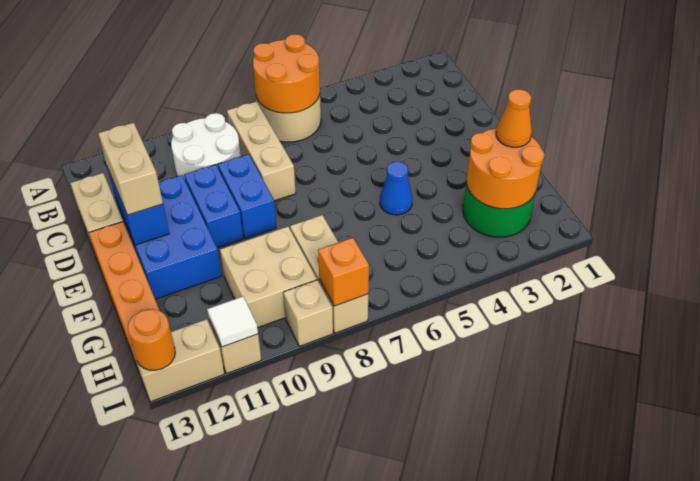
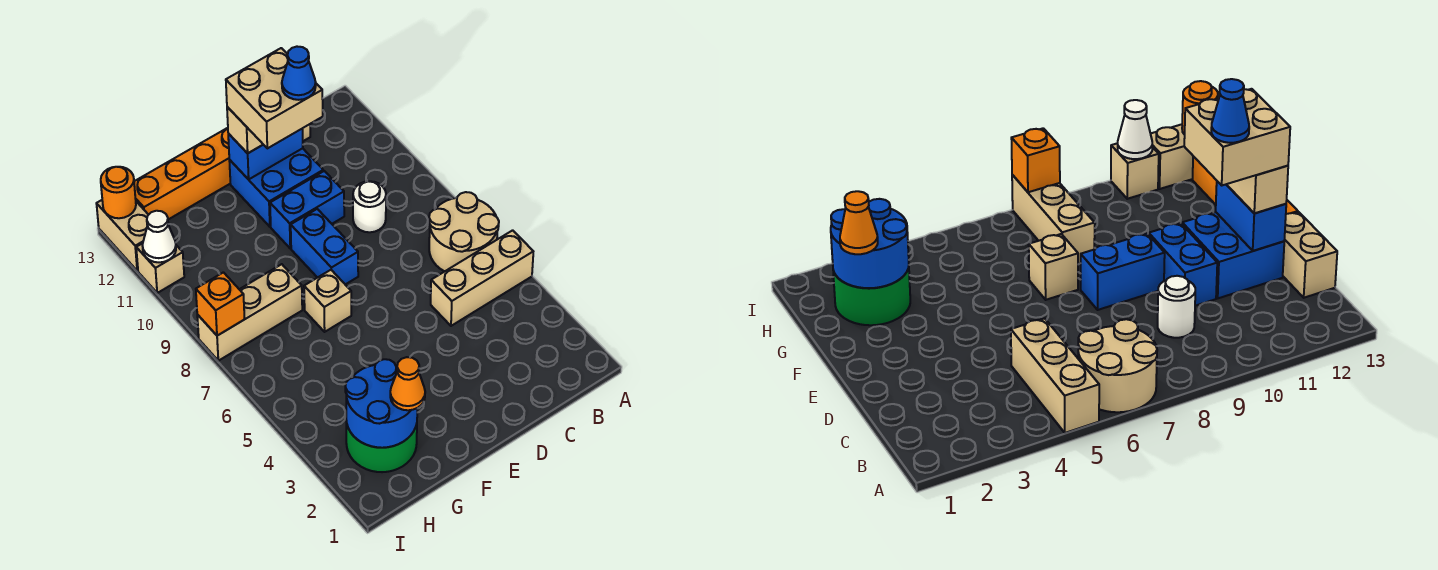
orange round brick A6:B7 level 2 -> none
tan brick B8:D8 level 1 -> tan brick A5:C5 level 1
white round brick B9:C10 level 1 -> white round brick C9 level 1
blue brick D9:E9 level 1 -> blue brick E8:E9 level 1
blue brick D11:F12 level 1 -> blue brick D11:E12 level 1
blue cone F5 level 1 -> blue cone D11 level 5
orange round brick G2:H3 level 2 -> blue round brick G2:H3 level 2
tan brick G9:H10 level 1 -> tan brick D11:E12 level 4
tan brick I9 level 1 -> tan brick F7 level 1
white tile I11 level 2 -> white cone I11 level 2

